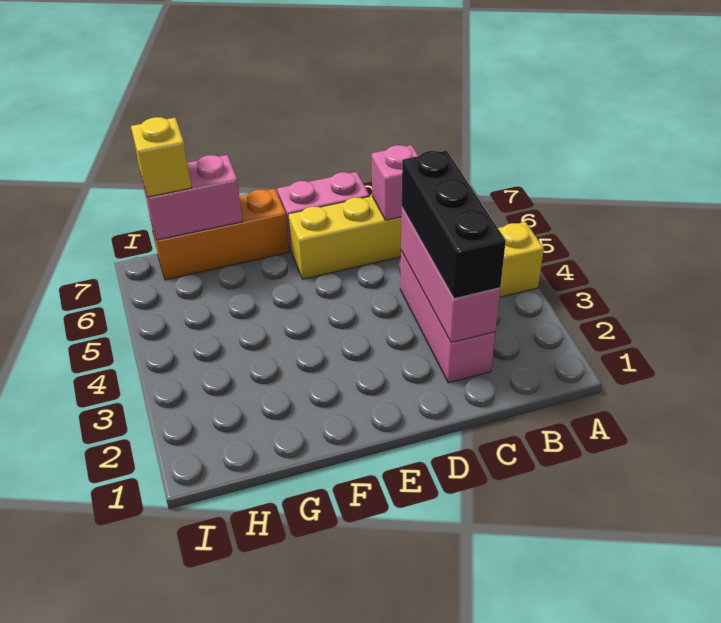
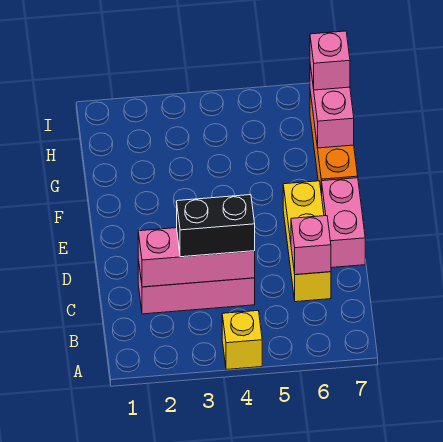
black brick C2:C4 level 3 -> black brick C3:C4 level 3
yellow brick H7 level 3 -> pink brick H7 level 3

